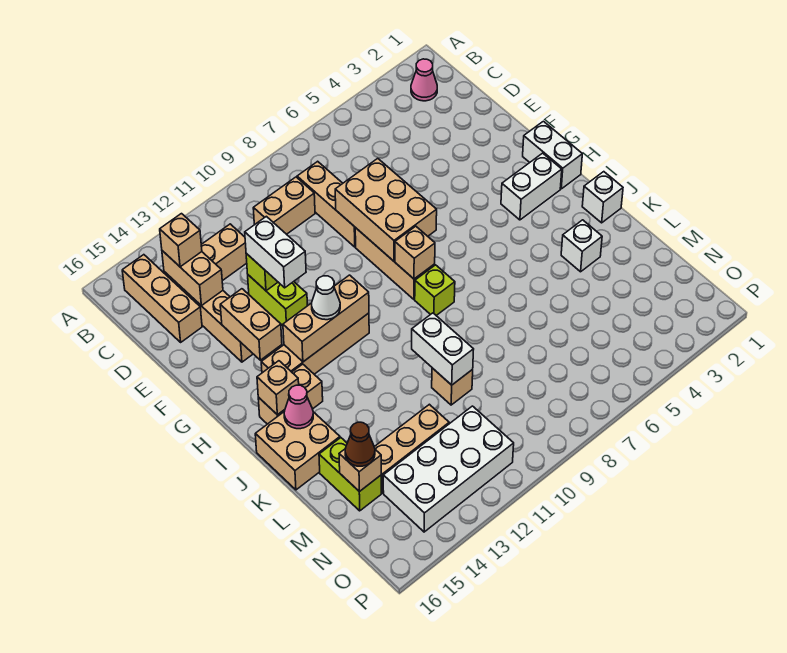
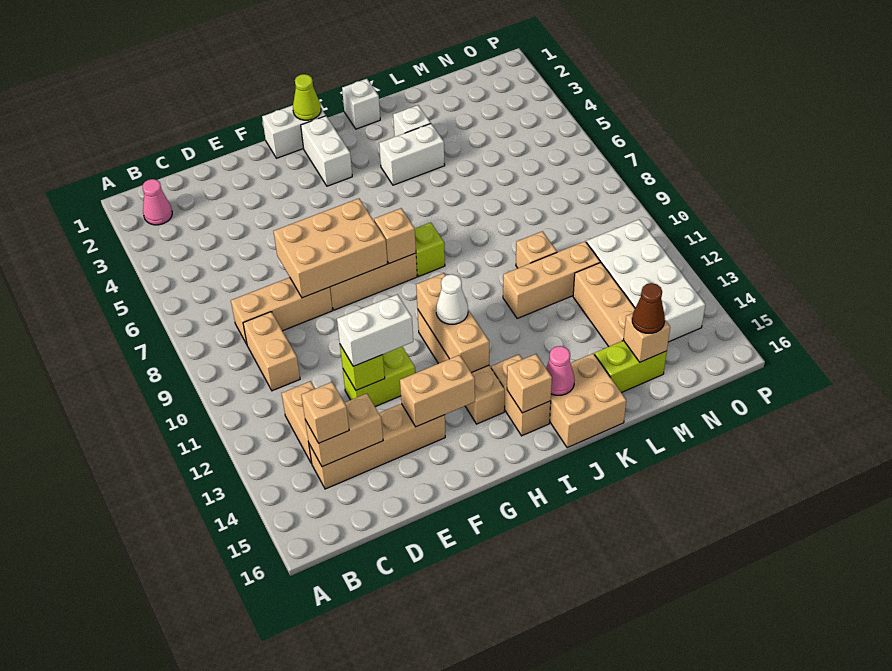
tan brick B15:D15 level 1 -> tan brick K11:M11 level 1
none -> lime cone H1 level 2
white brick K10:L10 level 2 -> white brick J4:K4 level 1

